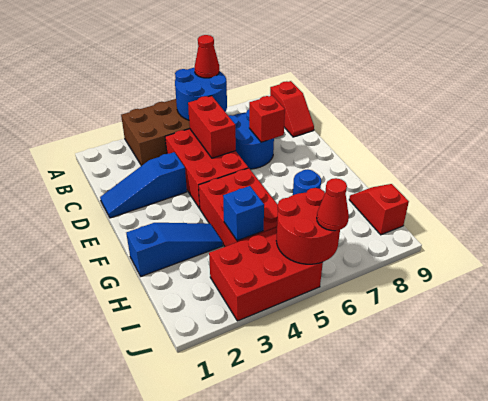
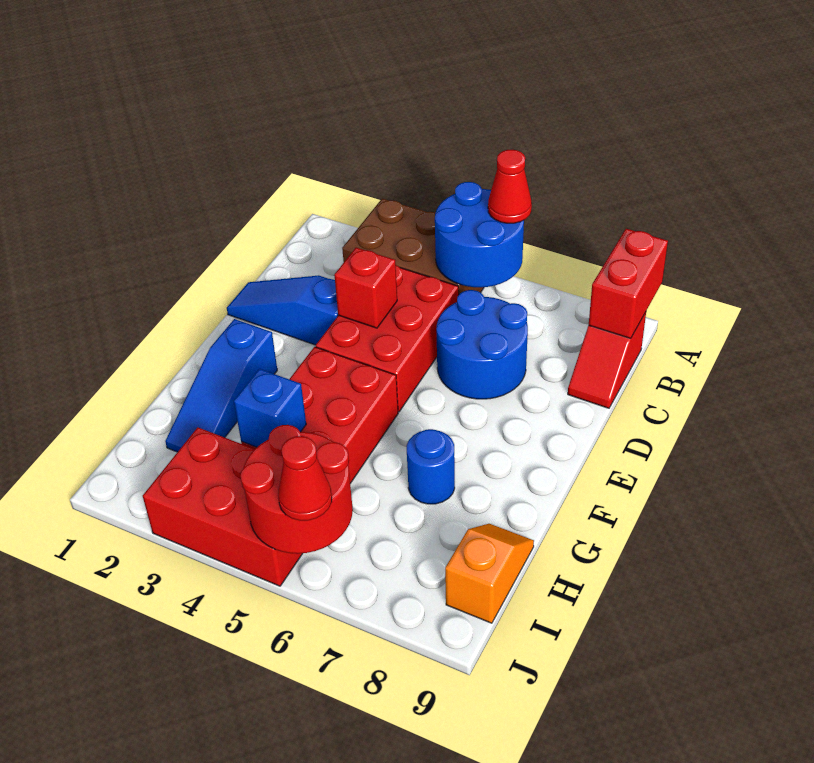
red brick C5:D5 level 2 -> red brick A9:B9 level 2
red brick D7 level 2 -> red brick D4 level 2
blue slope G1:G3 level 1 top 1 -> blue slope F2:H2 level 1 top F
red slope H9:I9 level 1 top I -> orange slope H9:I9 level 1 top I

